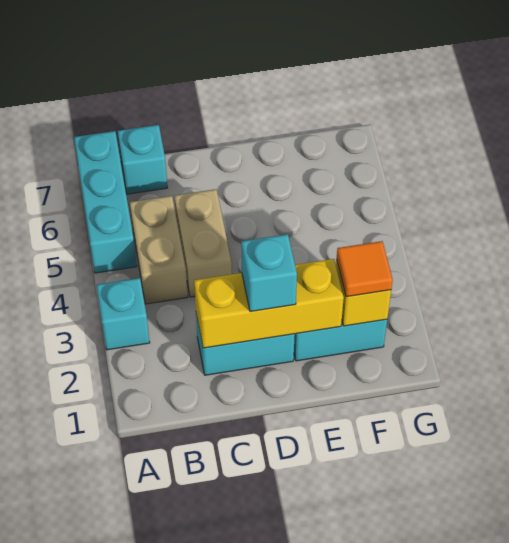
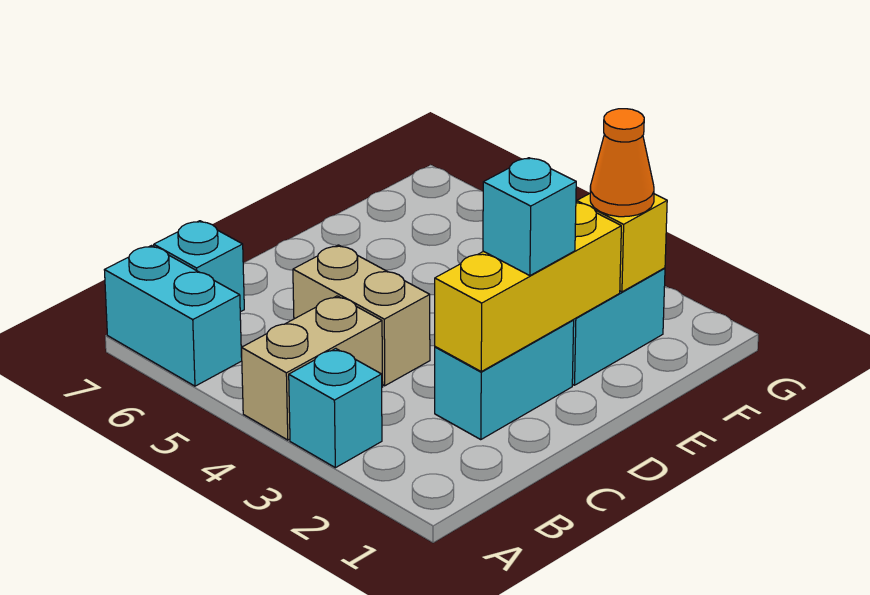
cyan brick A5:A7 level 1 -> cyan brick A6:A7 level 1
tan brick B4:B5 level 1 -> tan brick A4:B4 level 1
orange tile F2 level 3 -> orange cone F2 level 3

